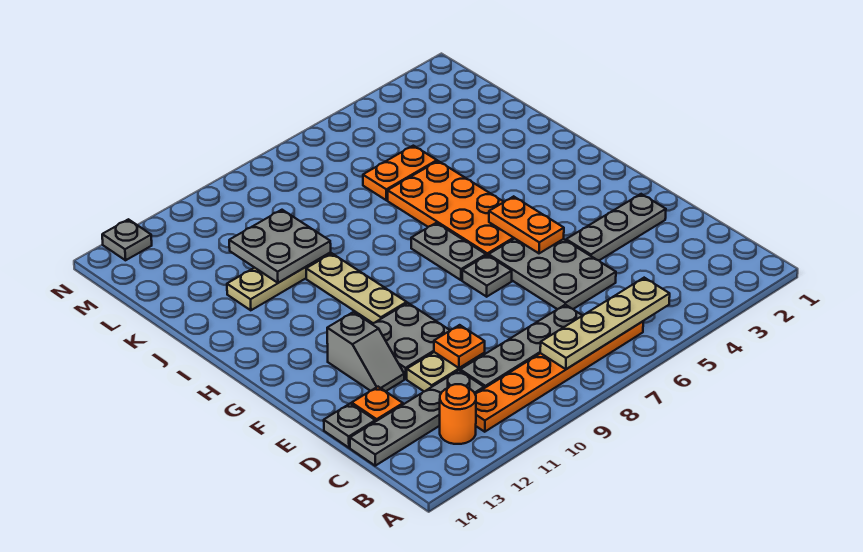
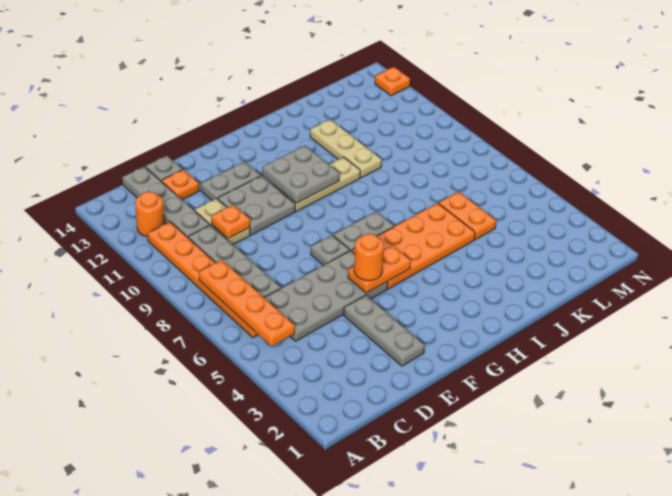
tan plate B5:B8 level 2 -> orange plate B5:B8 level 2
grey plate D5:F6 level 1 -> grey plate C5:F6 level 1
grey slope E12:F12 level 1 top F -> grey plate E12:F12 level 1
none -> orange round brick F5 level 3
grey plate J10:K11 level 2 -> grey plate G10:H11 level 2
grey plate N13 level 1 -> orange plate N13 level 1

